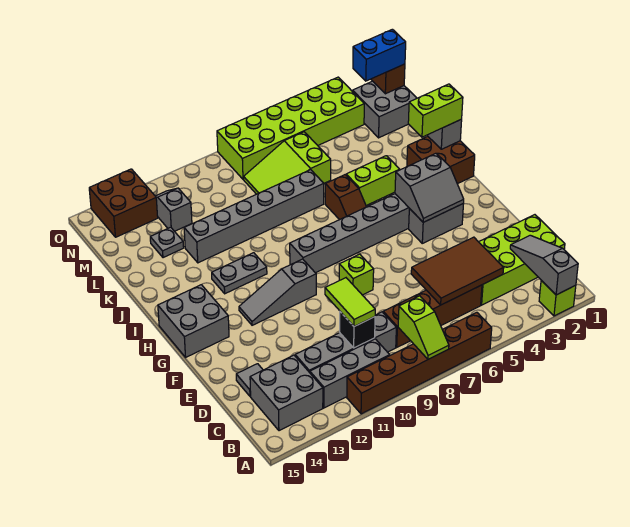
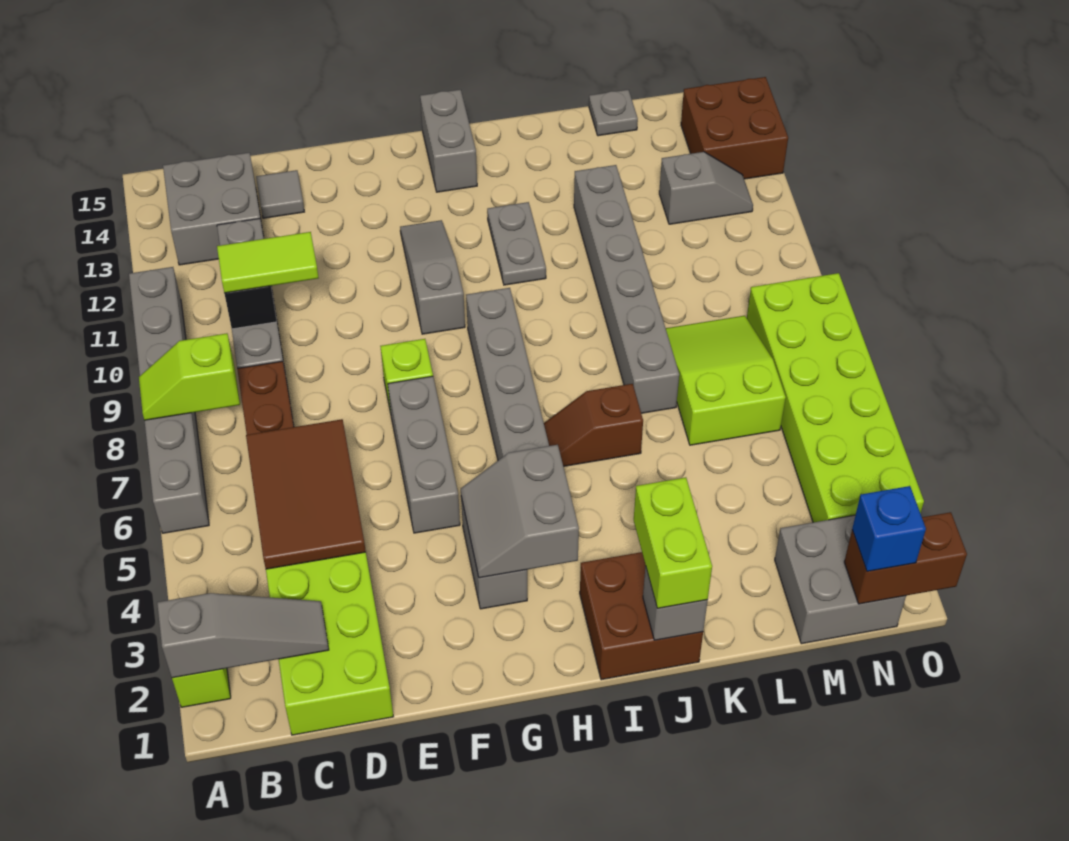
brown brick A6:A11 level 1 -> grey brick A6:A11 level 1
grey brick B10:B12 level 1 -> grey brick F5:F7 level 1
grey brick G14:H15 level 1 -> grey brick H14:H15 level 1
lime brick J4:J5 level 1 -> none
grey plate L13 level 1 -> grey plate L15 level 1
blue brick N1:N2 level 3 -> blue brick N1 level 3

